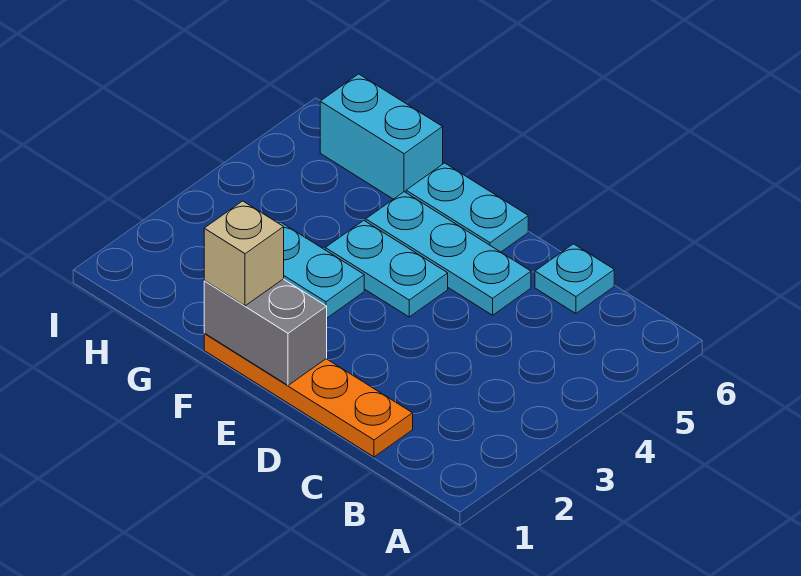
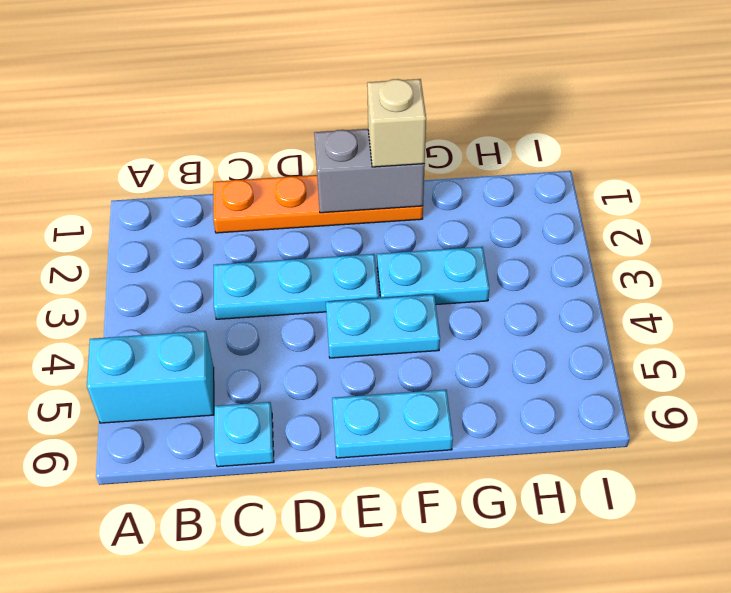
cyan plate D5:F5 level 1 -> cyan plate C3:E3 level 1
cyan brick G6:H6 level 1 -> cyan brick A5:B5 level 1

